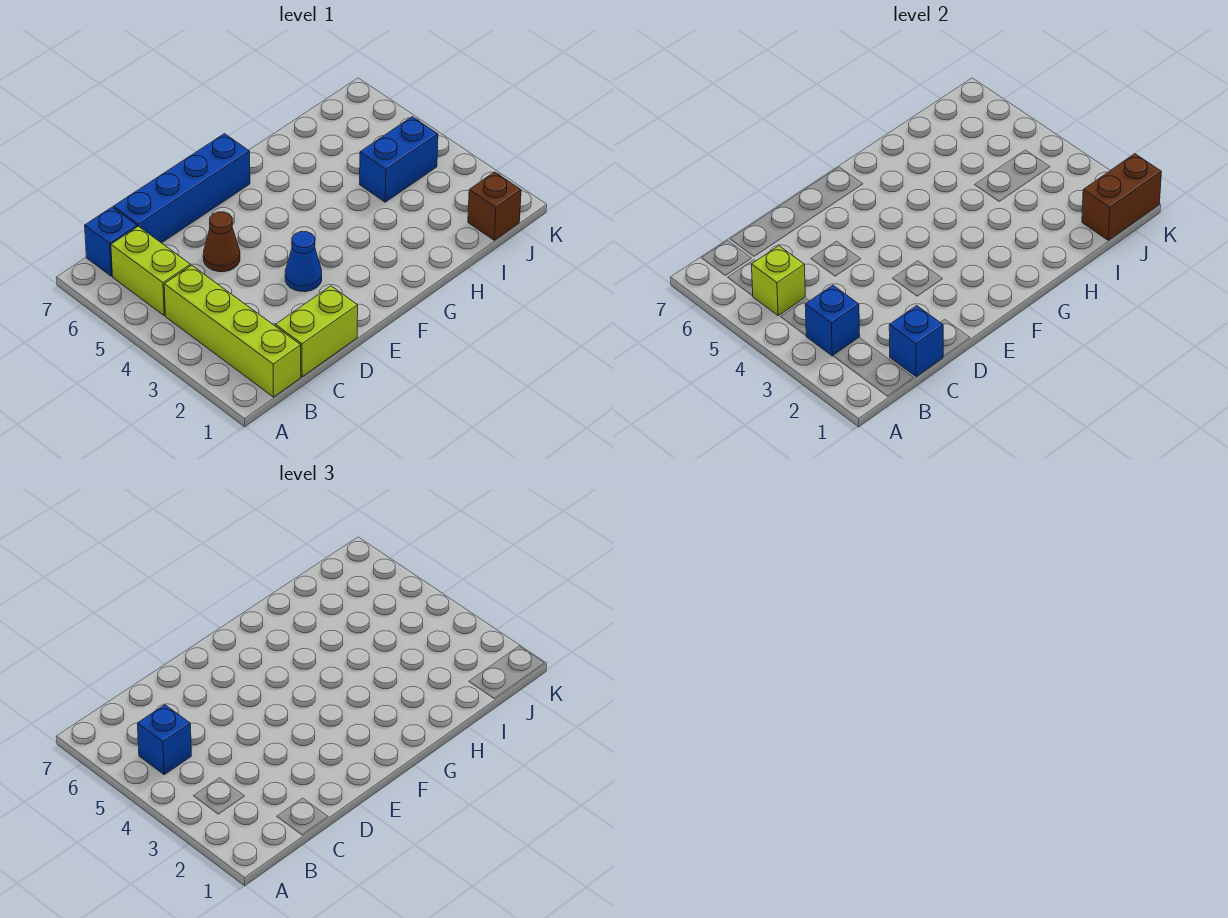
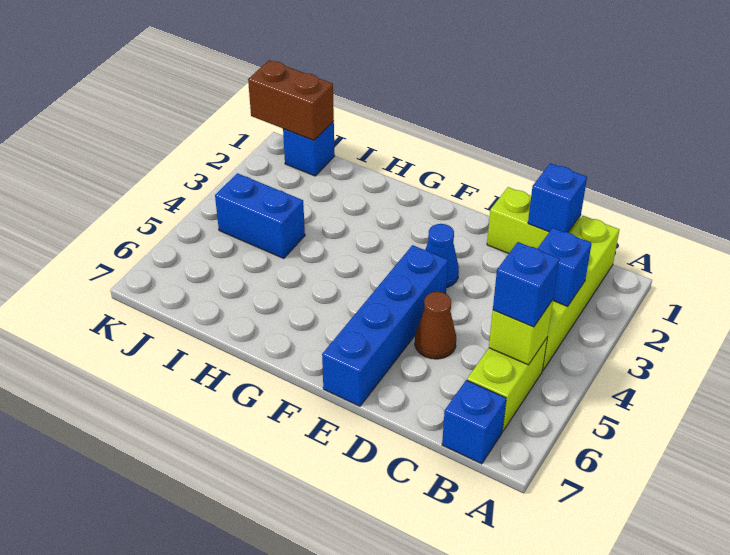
blue brick C7:F7 level 1 -> blue brick E4:E7 level 1
brown brick J1 level 1 -> blue brick J1 level 1

